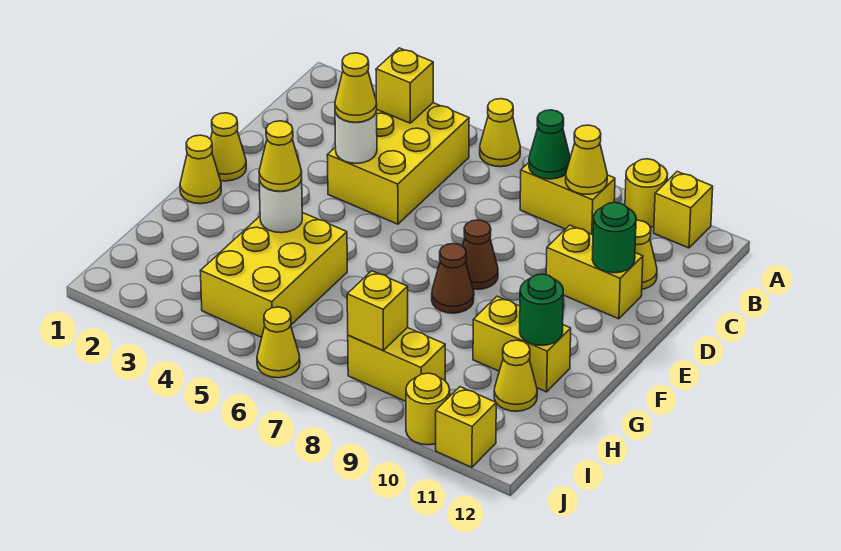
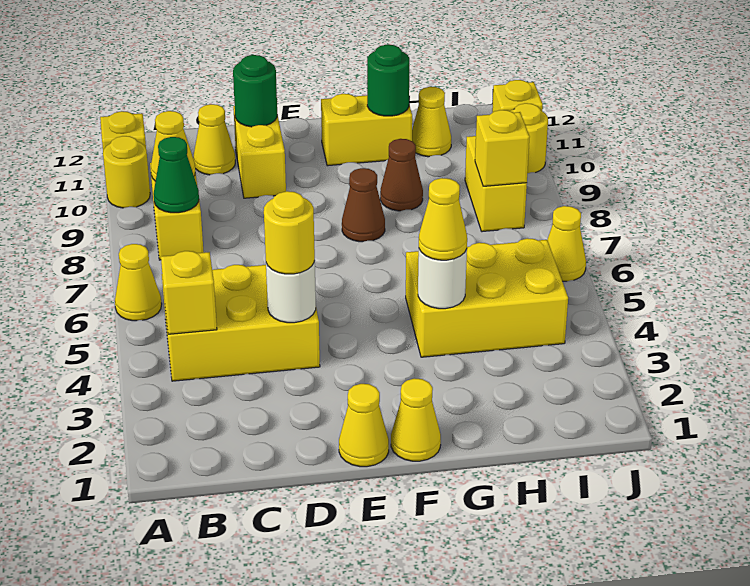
yellow cone D4 level 3 -> yellow round brick D4 level 3
brown cone E8 level 1 -> brown cone G9 level 1
yellow brick G10:G11 level 1 -> yellow brick F11:G11 level 1

